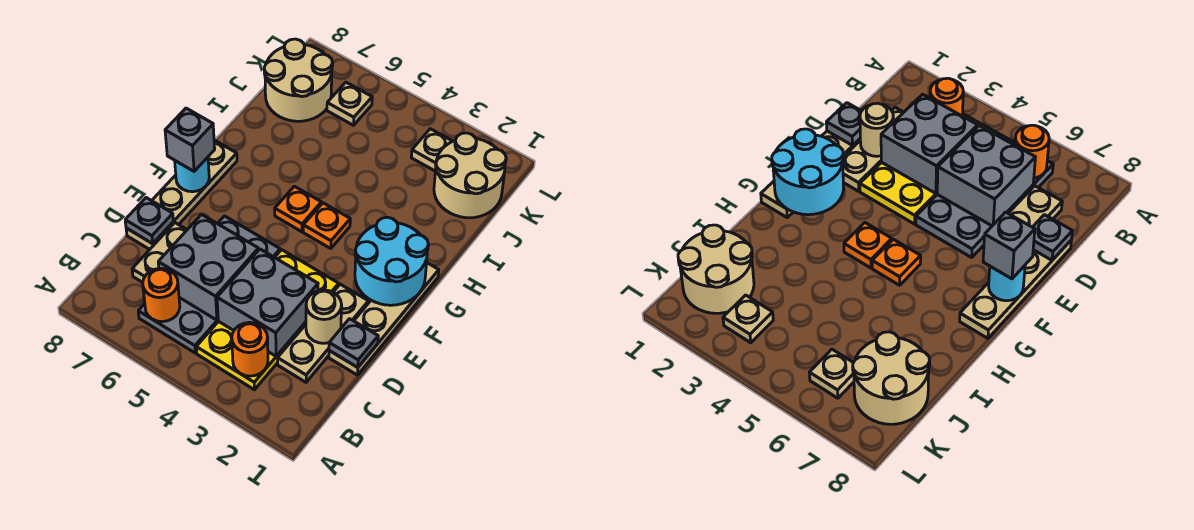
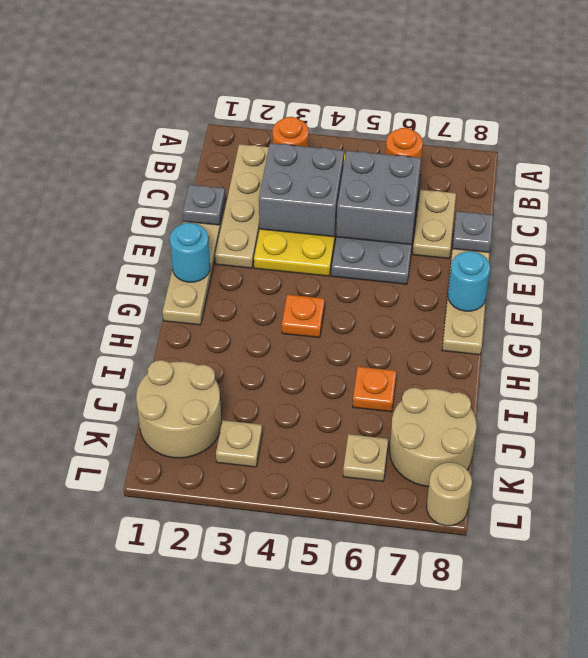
tan plate C2:E2 level 1 -> tan plate B2:E2 level 1
tan round brick D2 level 2 -> tan round brick L8 level 1
cyan round brick F1:G2 level 2 -> cyan round brick F1 level 2
grey brick F8 level 3 -> none
orange plate G5 level 1 -> orange plate I6 level 1

